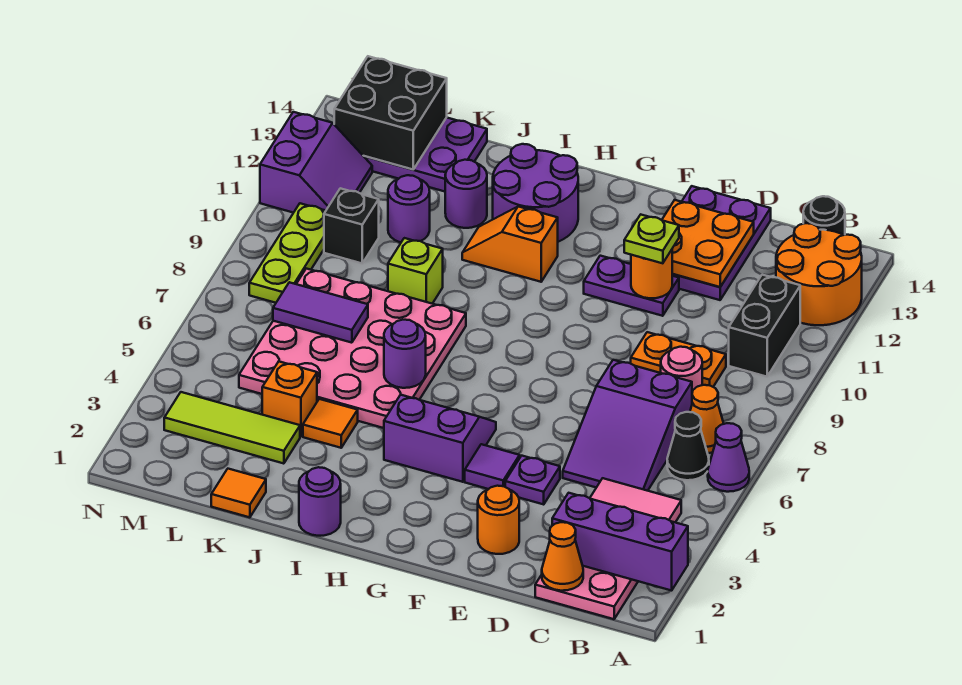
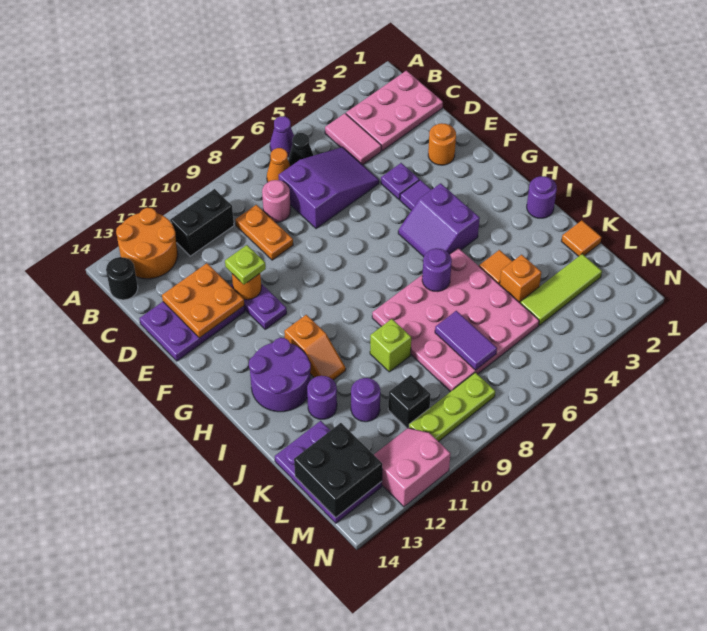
purple brick A2:C2 level 2 -> none
orange cone C1 level 2 -> none
lime tile K3:M3 level 1 -> lime tile L2:L4 level 1
purple slope M11:N12 level 1 top N -> pink slope M11:N12 level 1 top N

